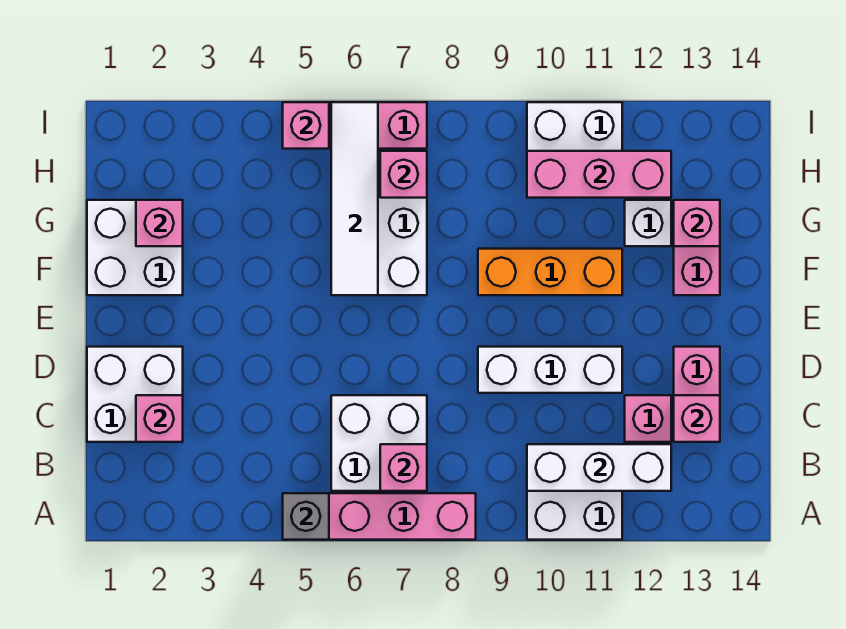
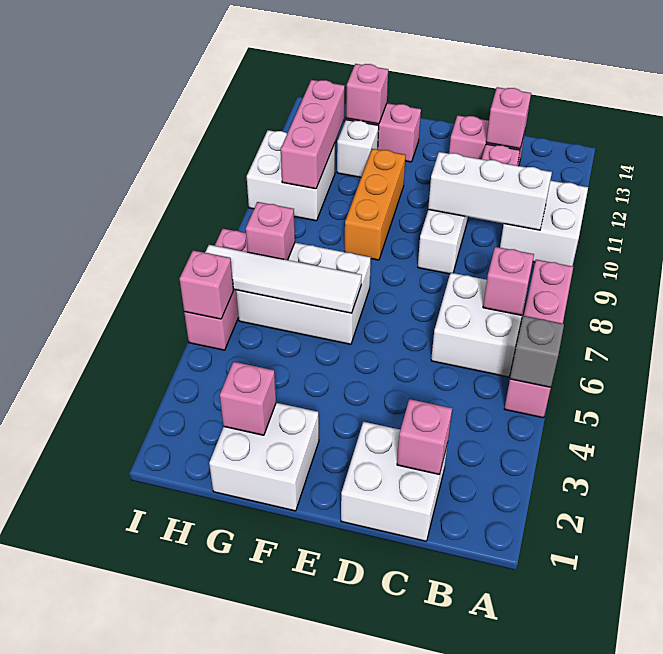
white brick B10:B12 level 2 -> white brick B10:D10 level 2

